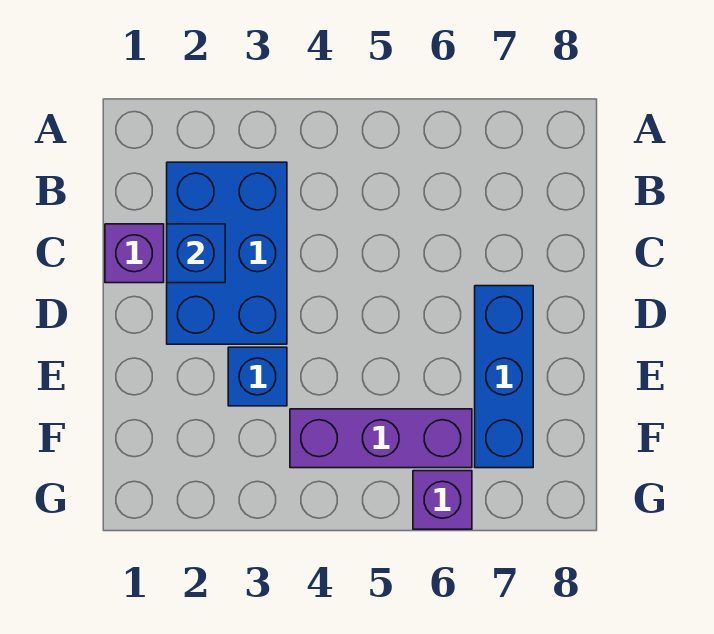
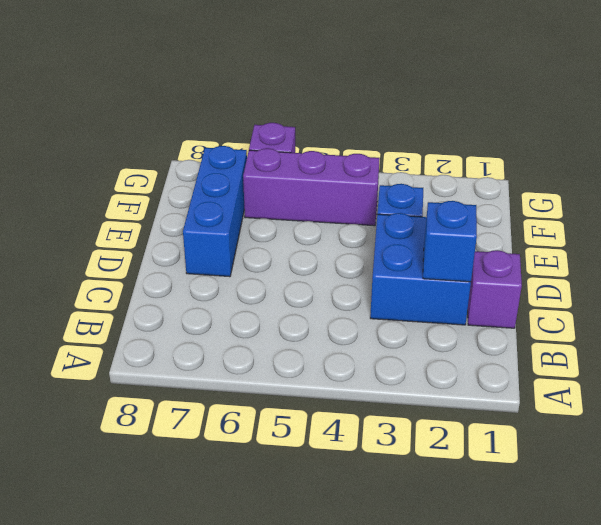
blue brick B2:D3 level 1 -> blue brick C2:D3 level 1

